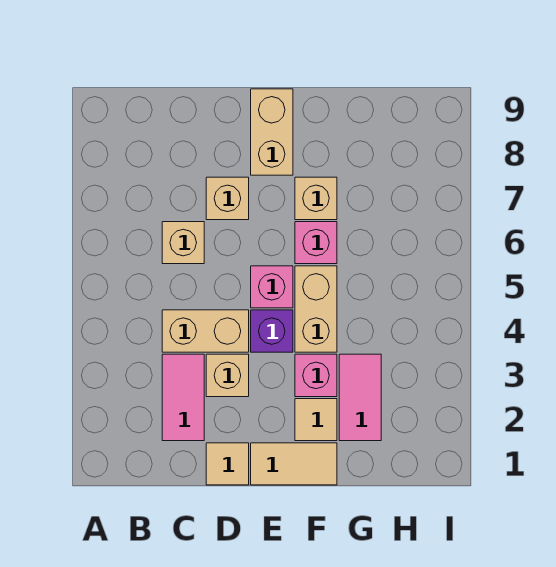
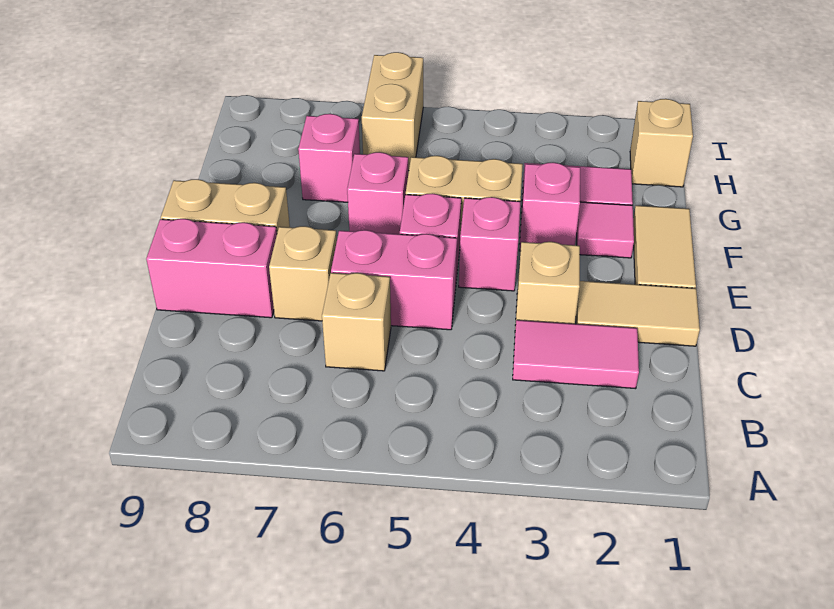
tan brick C4:D4 level 1 -> tan brick H6:I6 level 1
tan tile D1 level 1 -> tan tile D1:D2 level 1
none -> pink brick D5:D6 level 1
none -> pink brick D8:D9 level 1
purple brick E4 level 1 -> pink brick E4 level 1
tan tile F2 level 1 -> pink tile F2 level 1
tan brick F7 level 1 -> tan brick H1 level 1
none -> pink brick G7 level 1

